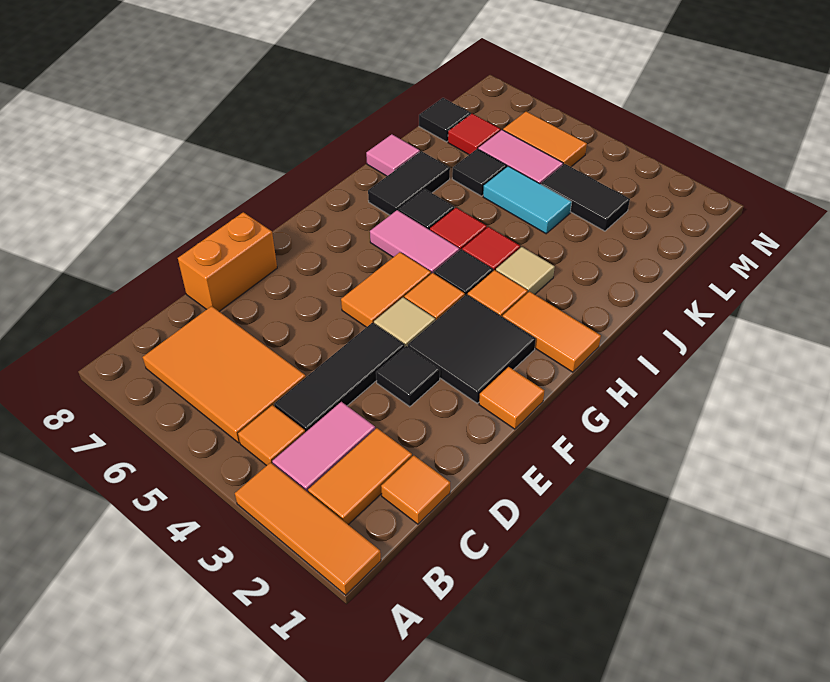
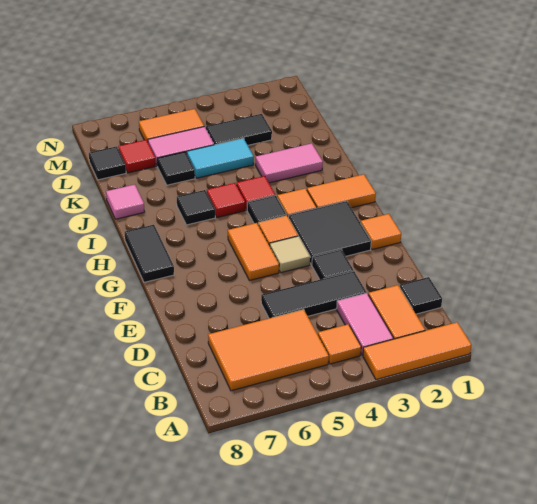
orange tile C1 level 1 -> black tile C1 level 1
black tile C4:E4 level 1 -> black tile D3:D5 level 1
orange brick D8:E8 level 1 -> none
pink tile H5:H6 level 1 -> pink tile J2:J3 level 1
tan tile I3 level 1 -> none
black tile I7:J7 level 1 -> black tile G8:H8 level 1

